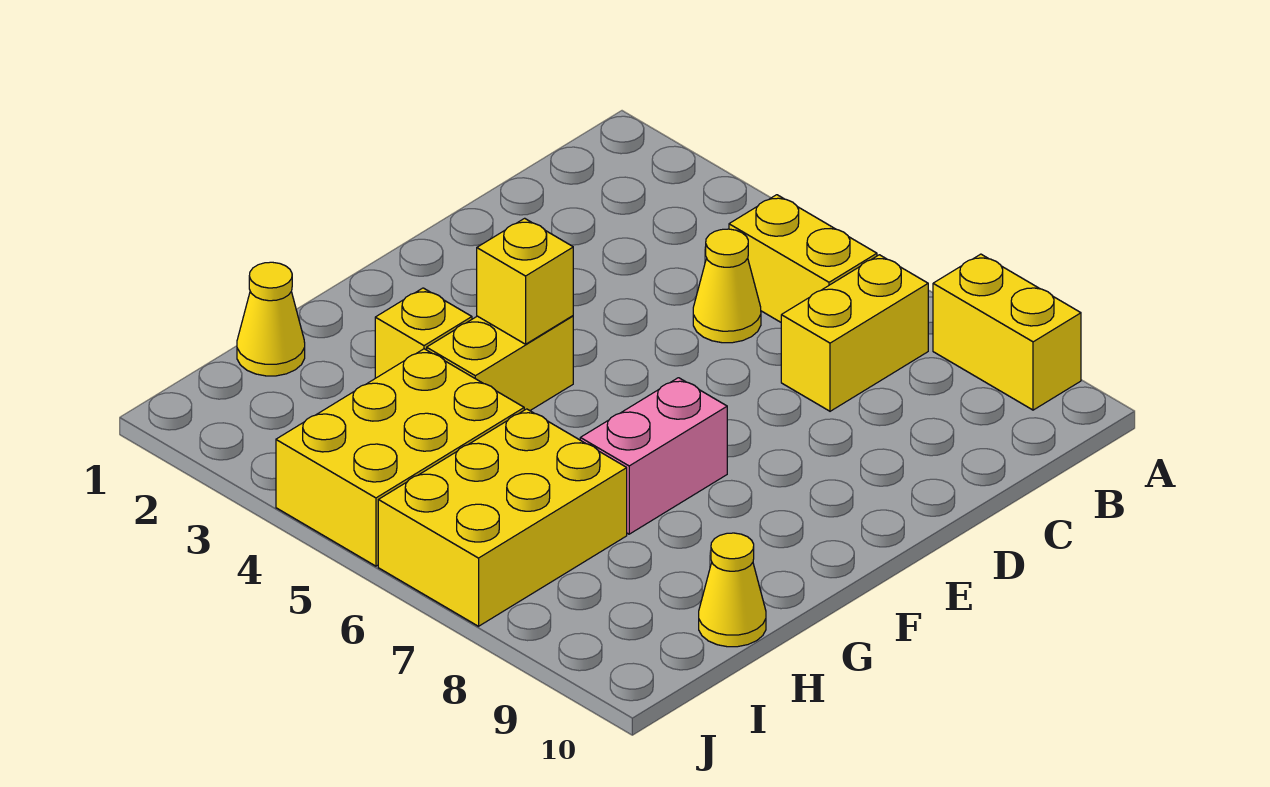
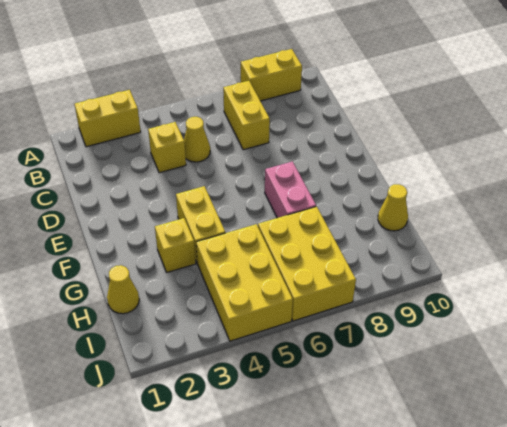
yellow brick B5:B6 level 1 -> yellow brick A2:A3 level 1
yellow brick F4 level 2 -> yellow brick C4 level 1

